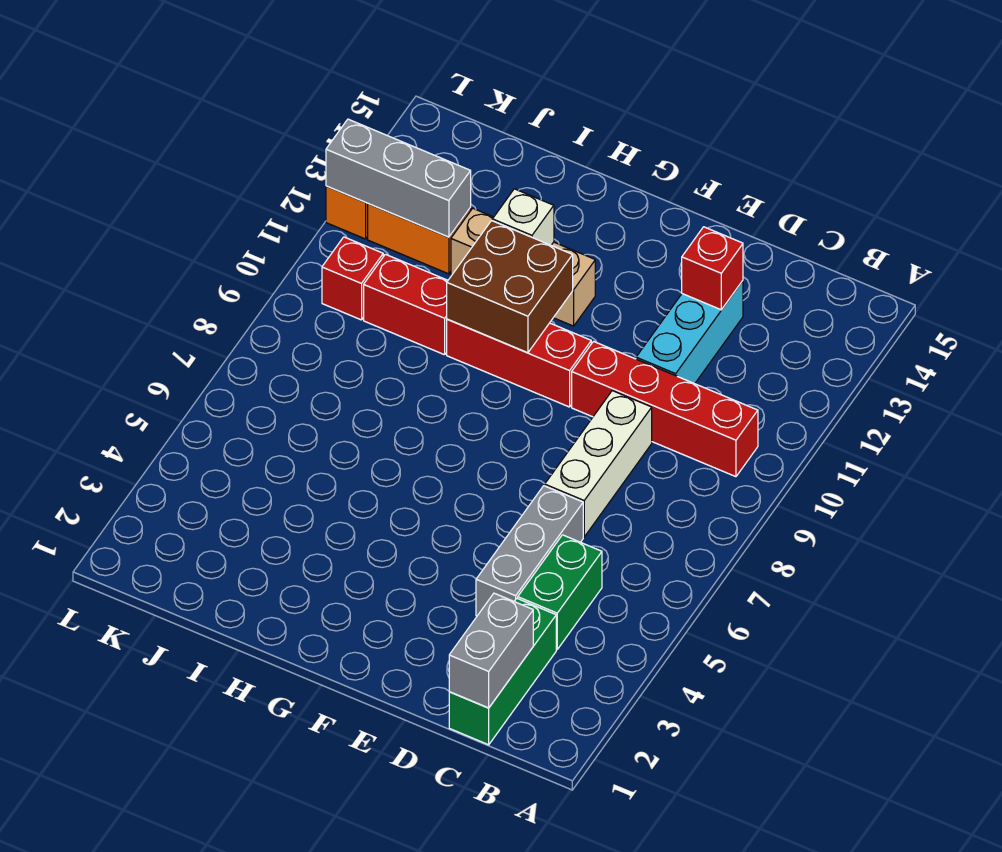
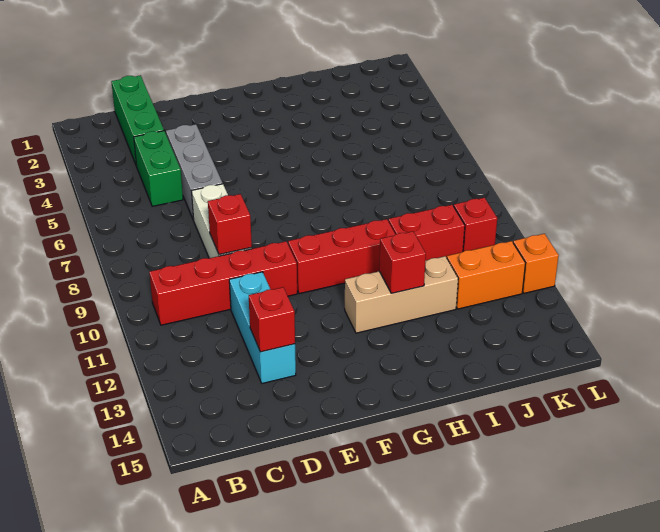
grey brick C1:C2 level 2 -> none
none -> red brick D9 level 2
brown brick G10:H11 level 2 -> none
white brick H12 level 2 -> red brick H12 level 2
grey brick J12:L12 level 2 -> none

